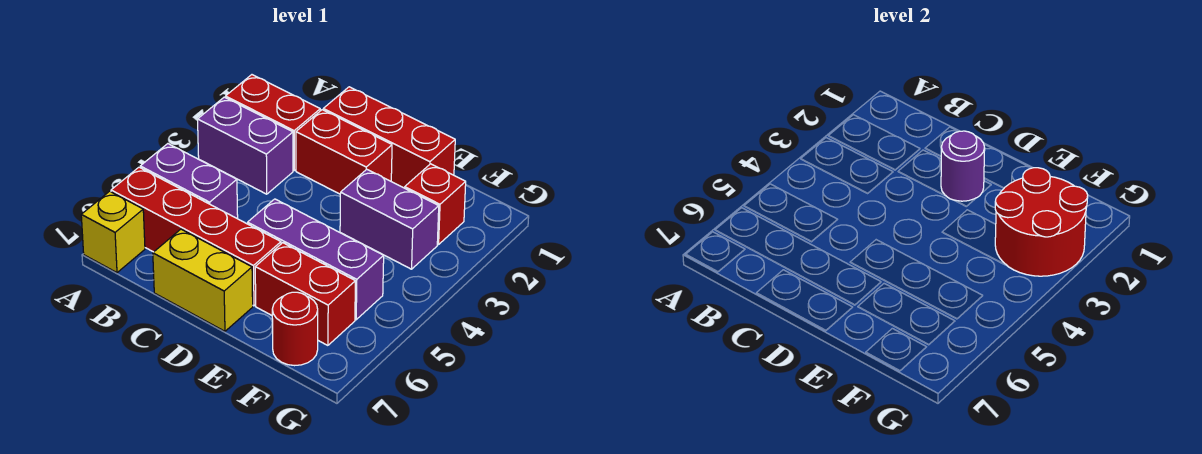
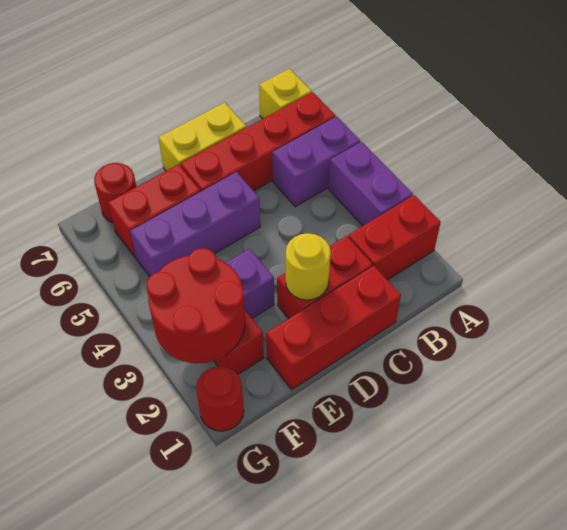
purple brick A3:B3 level 1 -> purple brick A3:A4 level 1
purple round brick D2 level 2 -> yellow round brick D2 level 2
none -> red round brick G1 level 1

